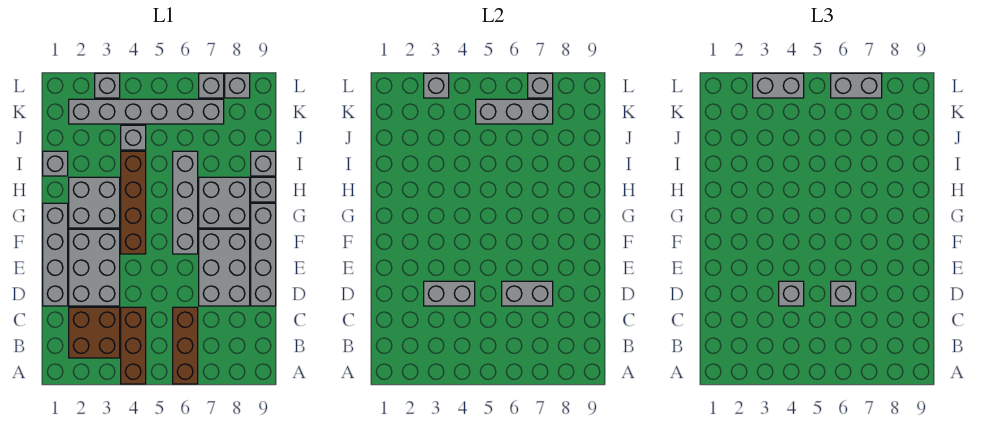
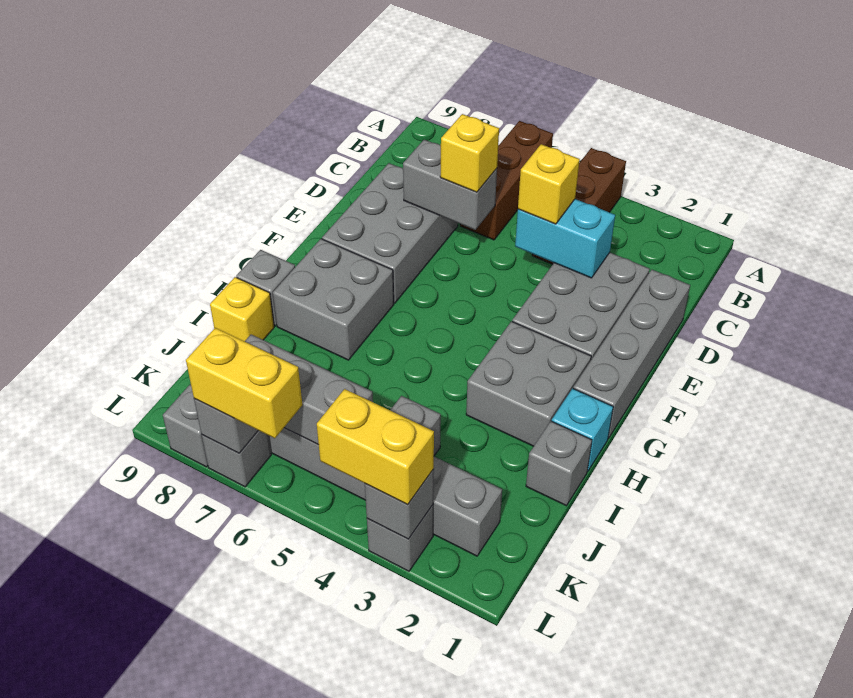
brown brick B2:C3 level 1 -> none
grey brick D3:D4 level 2 -> cyan brick D3:D4 level 2
grey brick D4 level 3 -> yellow brick D4 level 3
grey brick D6 level 3 -> yellow brick D6 level 3
grey brick D9:G9 level 1 -> none
brown brick F4:I4 level 1 -> none
grey brick F6:I6 level 1 -> none
none -> cyan brick H1 level 1
grey brick I9 level 1 -> yellow brick I9 level 1
grey brick L3:L4 level 3 -> yellow brick L3:L4 level 3
grey brick L6:L7 level 3 -> yellow brick L6:L7 level 3

